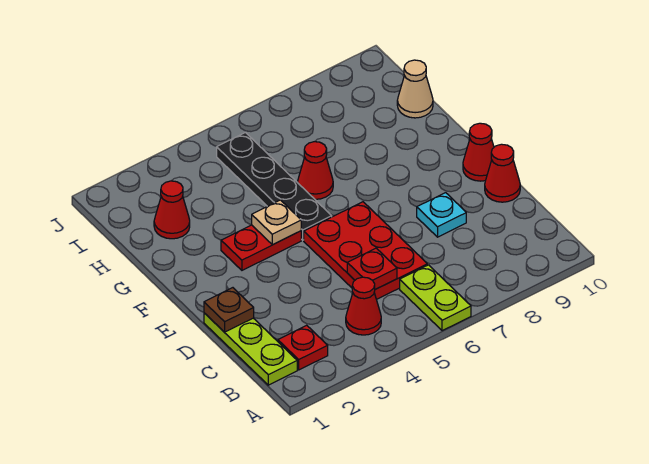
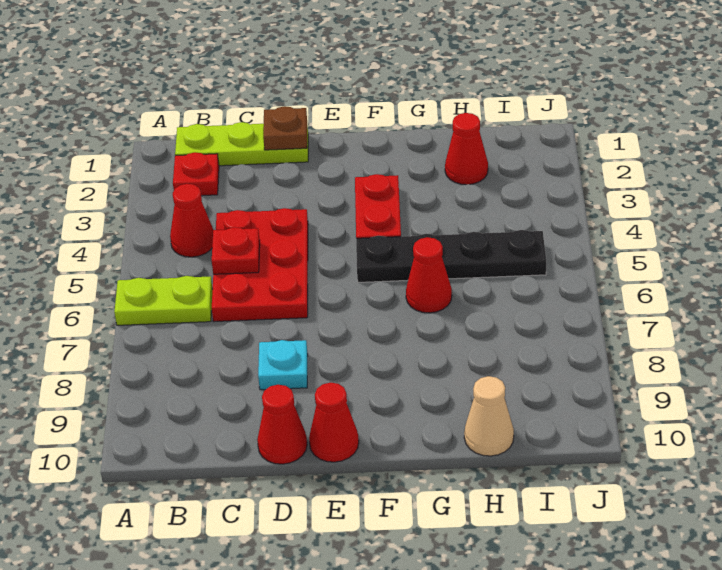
red plate C5:E6 level 1 -> red plate C4:D6 level 1
tan plate F4 level 2 -> none

